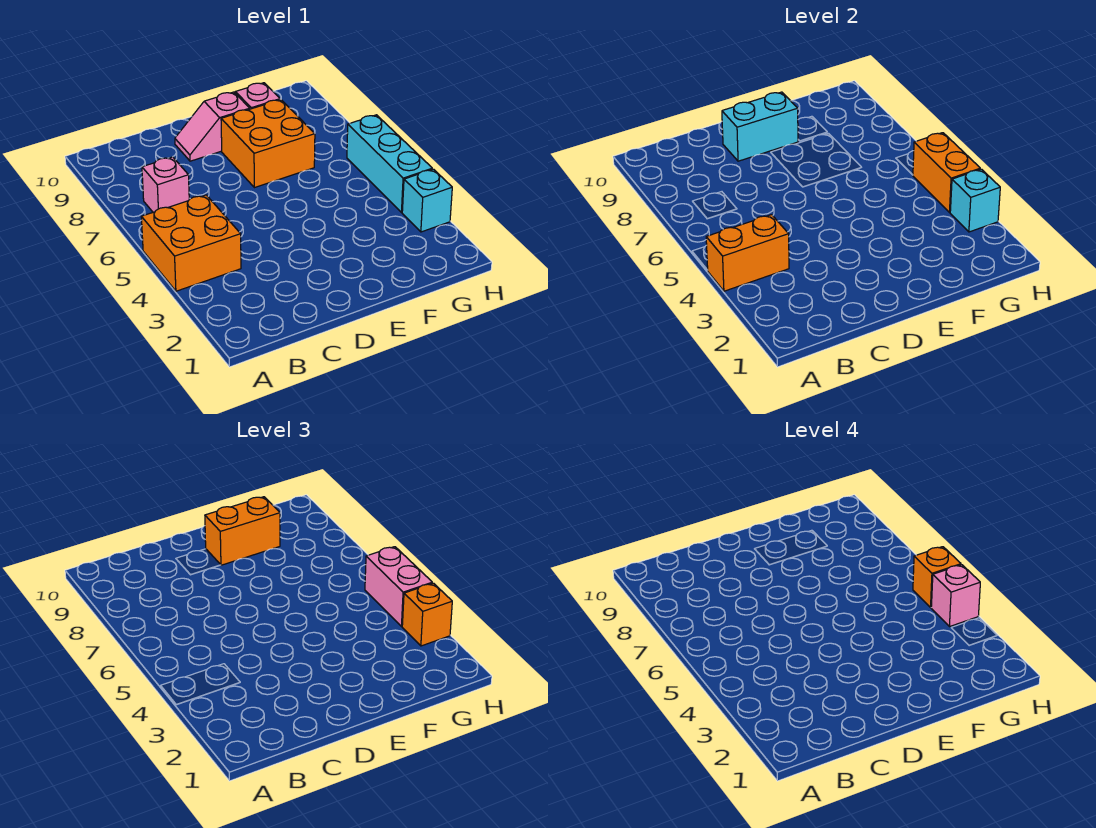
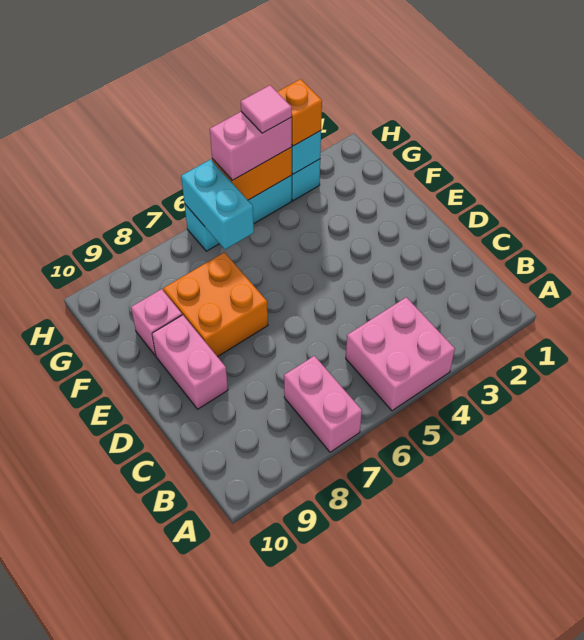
orange brick A4:B5 level 1 -> pink brick A4:B5 level 1
orange brick A4:B4 level 2 -> none
pink brick B7 level 1 -> pink brick A7:B7 level 1
pink slope D9:E9 level 1 top E -> pink brick D9:E9 level 1
cyan brick D9:E9 level 2 -> cyan brick G6:H6 level 2
orange brick E9:F9 level 3 -> none
pink brick H4 level 4 -> pink tile H4 level 4
orange brick H5 level 4 -> none

